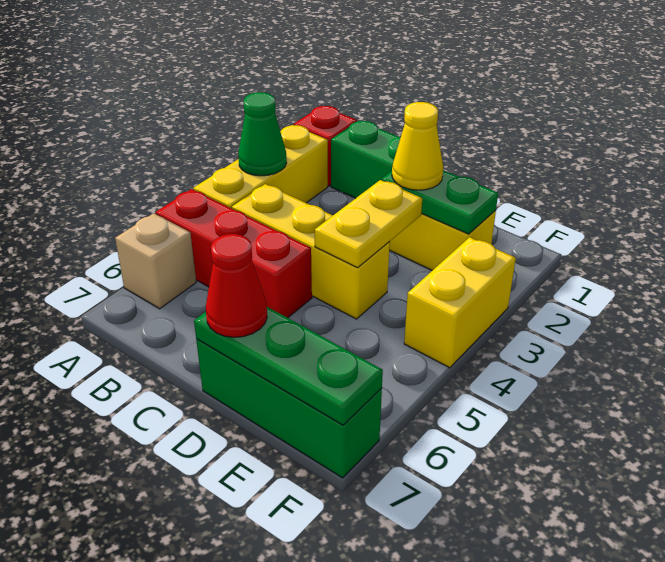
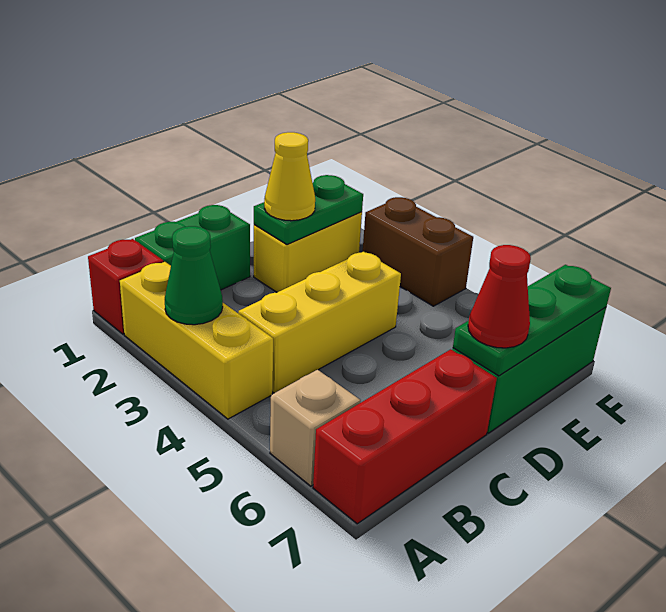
red brick A5:C5 level 1 -> red brick A7:C7 level 1
yellow plate D3:D4 level 2 -> none
yellow brick F3:F4 level 1 -> brown brick F3:F4 level 1

